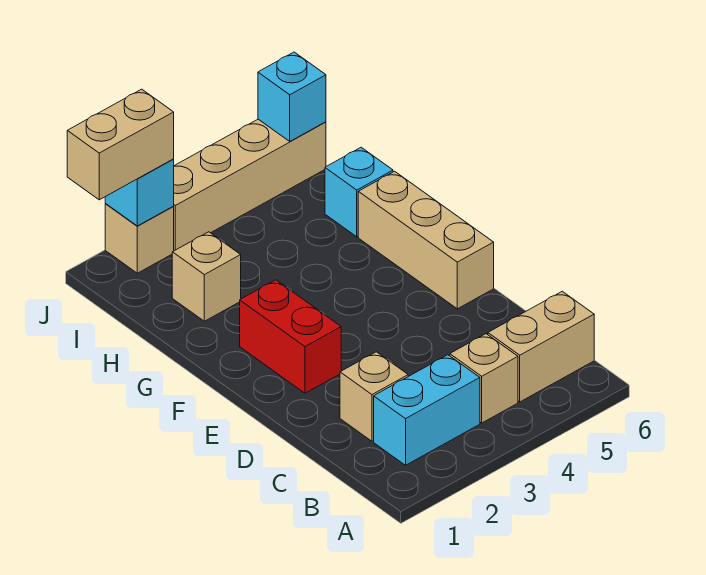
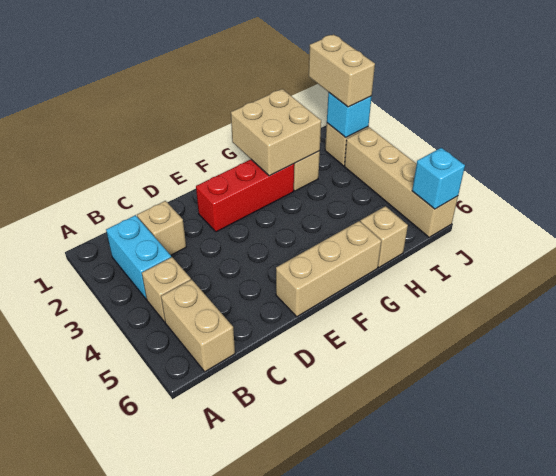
red brick E2:F2 level 1 -> red brick E2:G2 level 1
none -> tan brick G1:H2 level 2
cyan brick H6 level 1 -> tan brick H6 level 1

